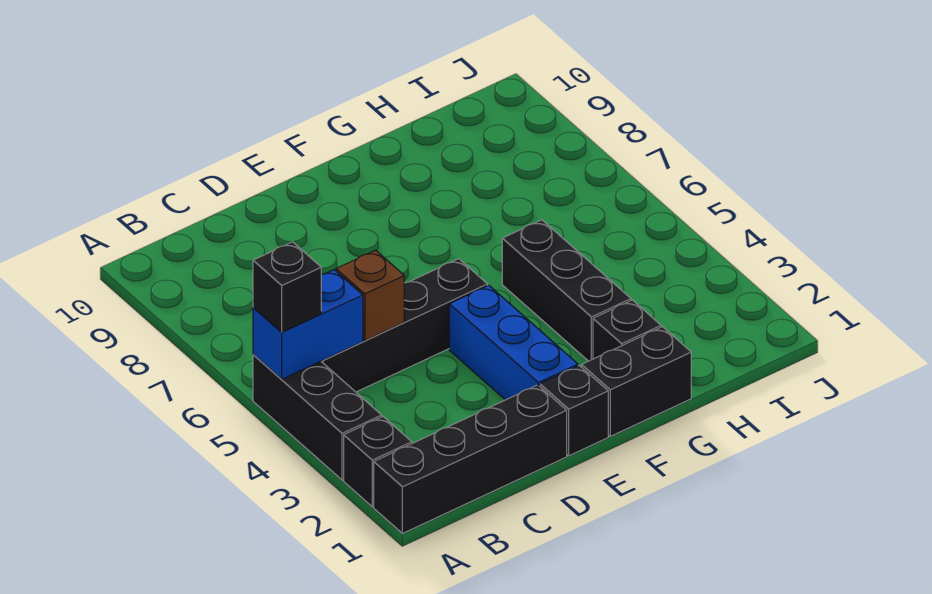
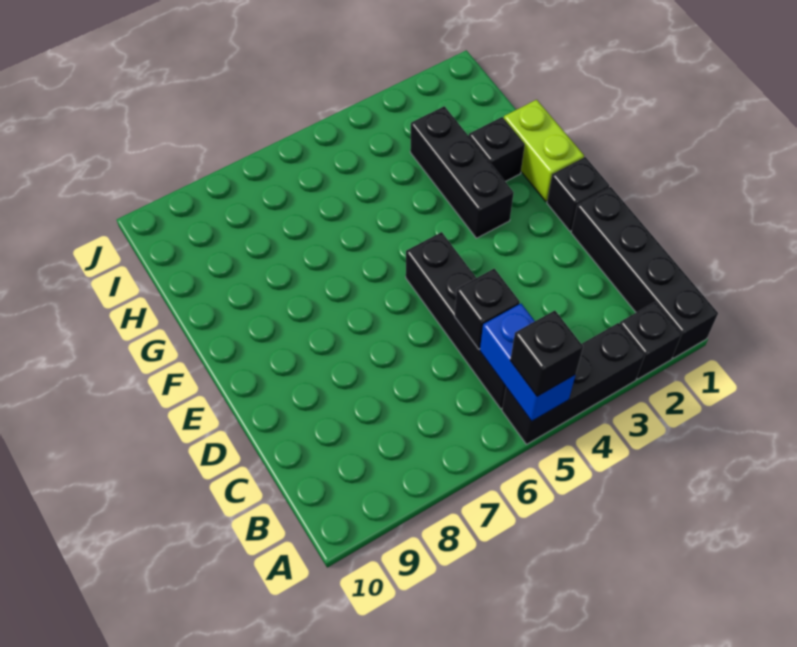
brown brick C5 level 2 -> black brick C5 level 2
blue brick E2:E4 level 1 -> none
black brick F1:G1 level 1 -> lime brick F1:G1 level 1
black brick G3:G5 level 1 -> black brick F3:H3 level 1

